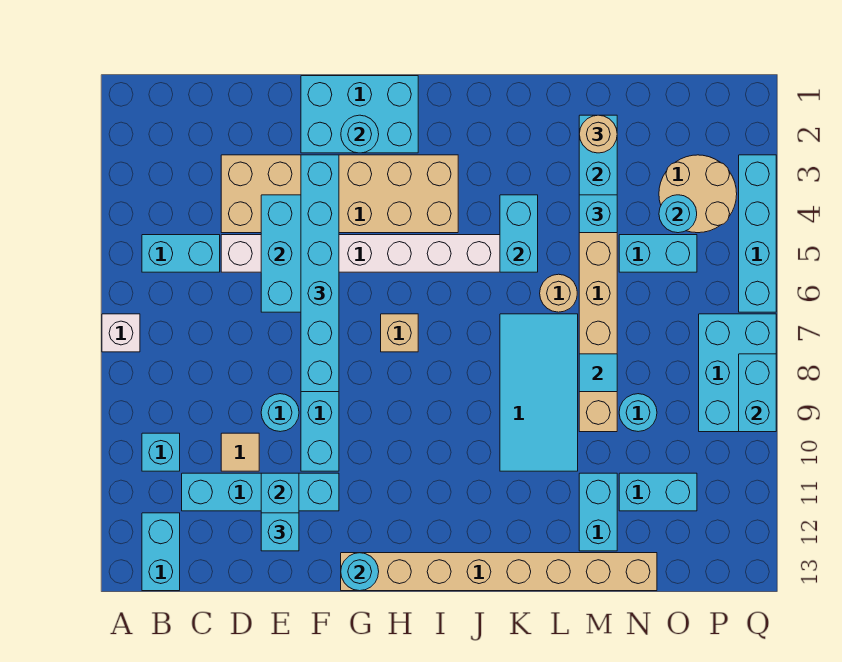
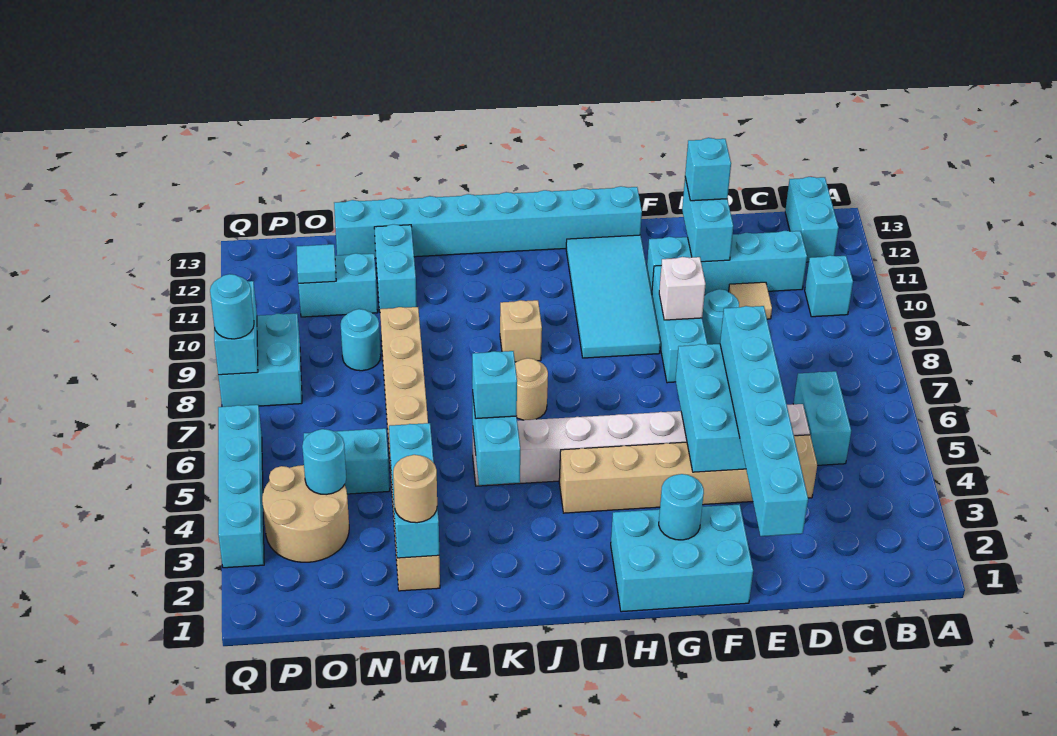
white brick A7 level 1 -> white brick F9 level 2
cyan brick B5:C5 level 1 -> cyan brick C5:C6 level 1
tan brick D3:I4 level 1 -> tan brick D4:I4 level 1
cyan brick F3:F8 level 3 -> cyan brick E1:E6 level 3
tan brick G13:N13 level 1 -> cyan brick G13:N13 level 1
cyan round brick G13 level 2 -> cyan round brick Q8 level 3
tan brick H7 level 1 -> tan brick J9 level 1
cyan tile K7:L10 level 1 -> cyan tile G9:H12 level 1
tan round brick L6 level 1 -> tan round brick J7 level 1
cyan brick M4 level 3 -> cyan brick K5 level 3
cyan tile M8 level 2 -> cyan tile O11 level 2
cyan brick P7:Q9 level 1 -> cyan brick P8:Q9 level 1

